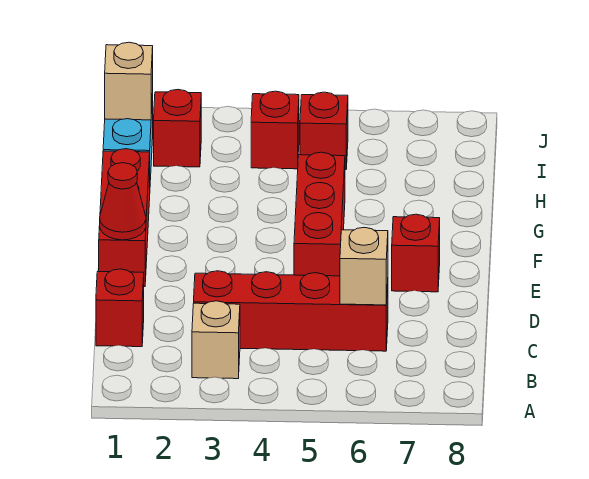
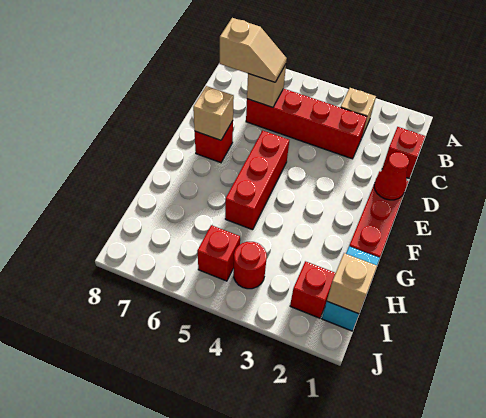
none -> tan slope C6:C7 level 3 top 7
none -> tan brick E7 level 2
red brick I4 level 1 -> red round brick I4 level 1

